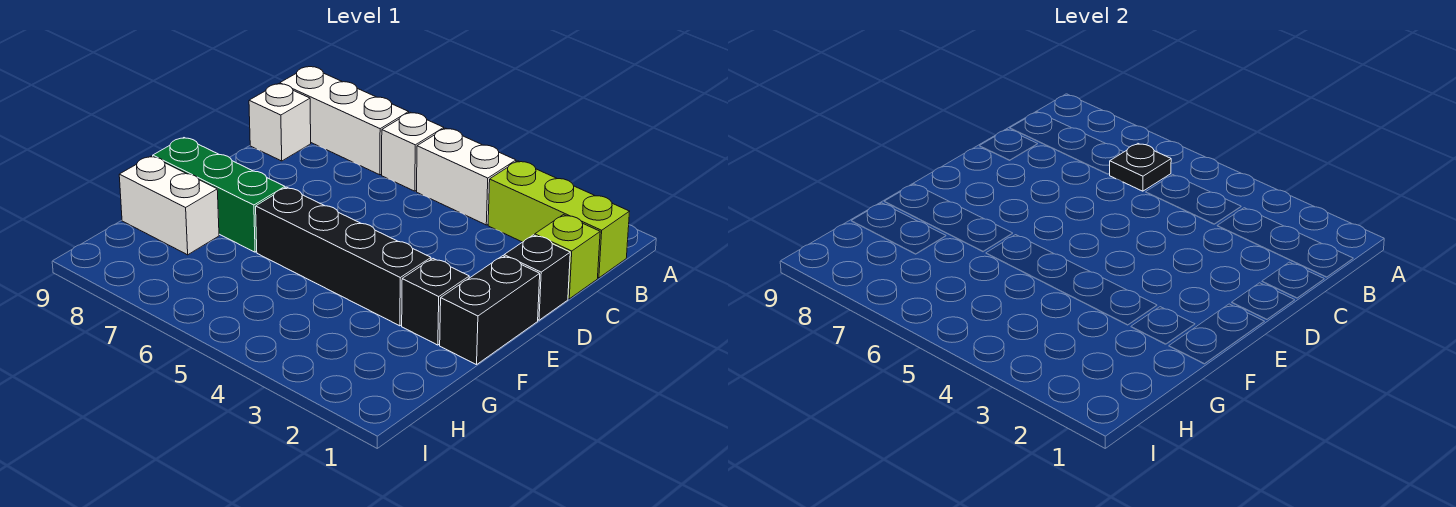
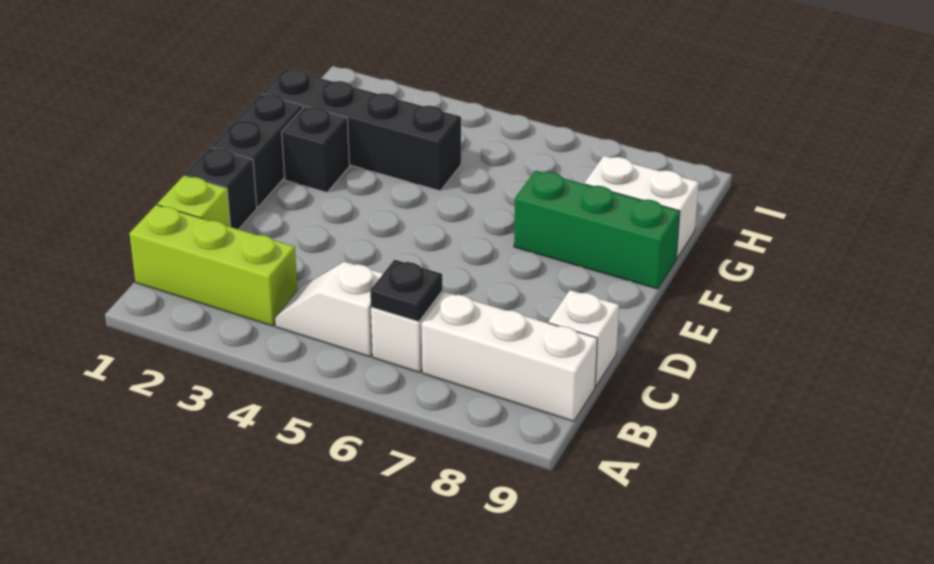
white brick B4:B5 level 1 -> white slope B4:B5 level 1 top 5
black brick F3:F6 level 1 -> black brick G1:G4 level 1

